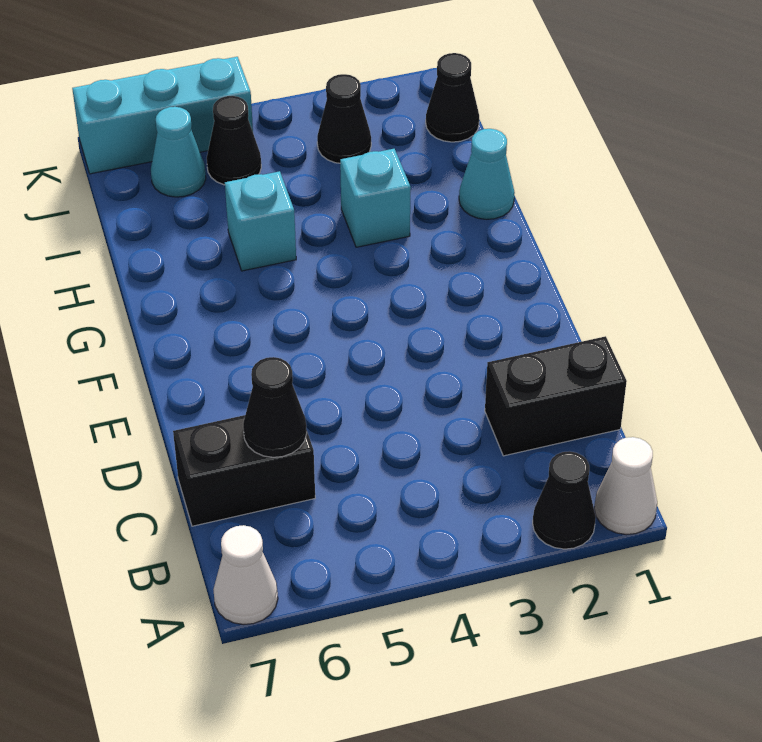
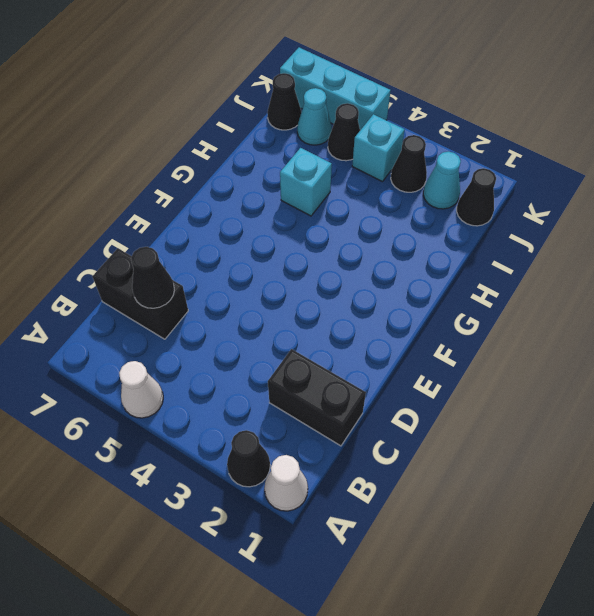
white cone A7 level 1 -> white cone A5 level 1
cyan cone H1 level 1 -> cyan cone J2 level 1
cyan brick H3 level 1 -> cyan brick J4 level 1
none -> black cone J7 level 1

